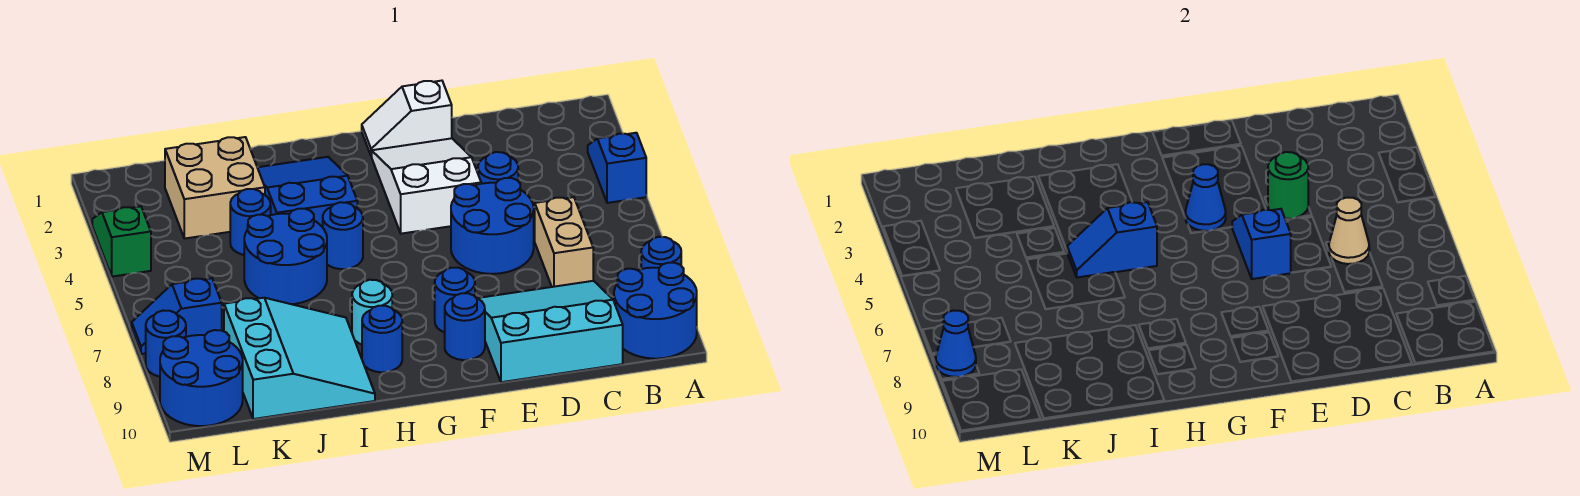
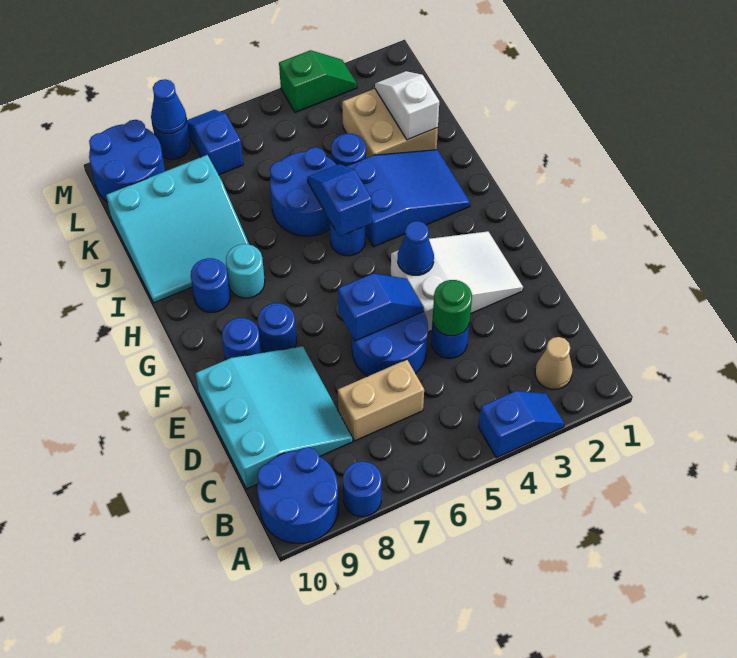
tan cone C6 level 2 -> tan cone B2 level 1
white slope E1:F1 level 1 top E -> white slope J2:K2 level 2 top J

